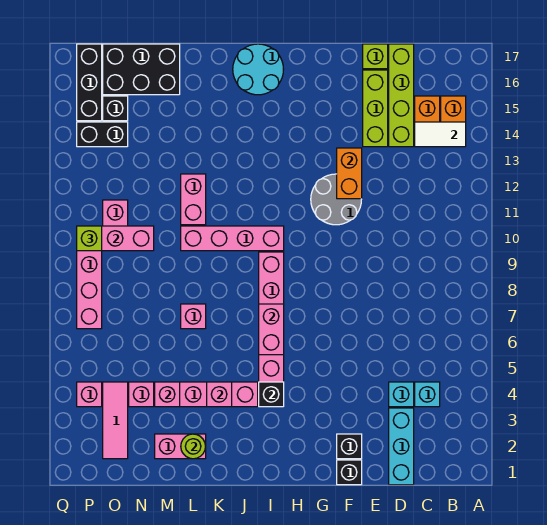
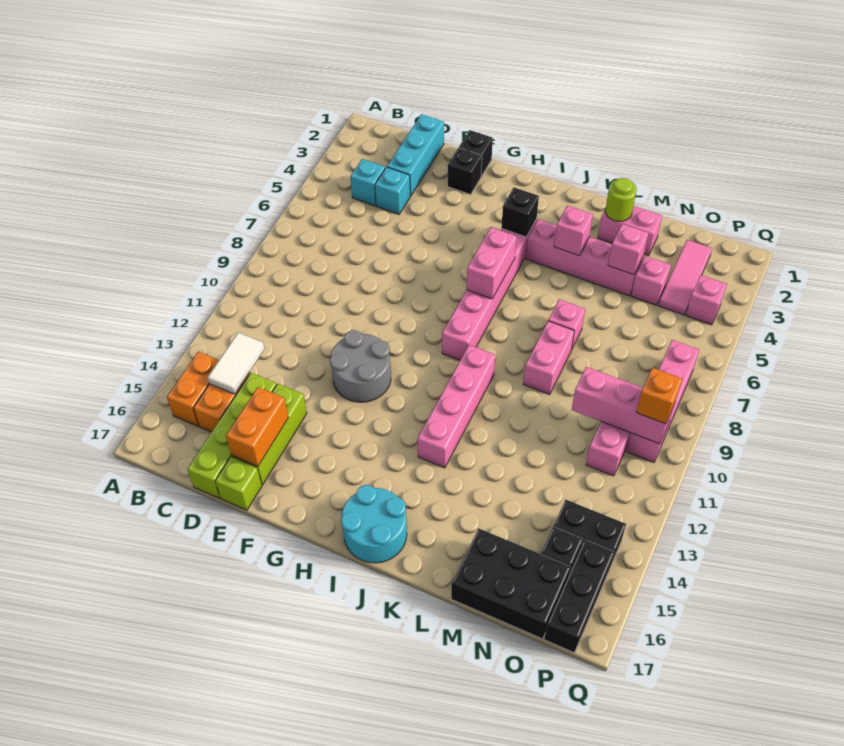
white tile B14:C14 level 2 -> white tile C13:C14 level 2
orange brick F12:F13 level 2 -> orange brick E15:E16 level 2
pink brick I10:L10 level 1 -> pink brick J10:J13 level 1
pink brick L11:L12 level 1 -> pink brick L8:L9 level 1
lime brick P10 level 3 -> orange brick P10 level 3

